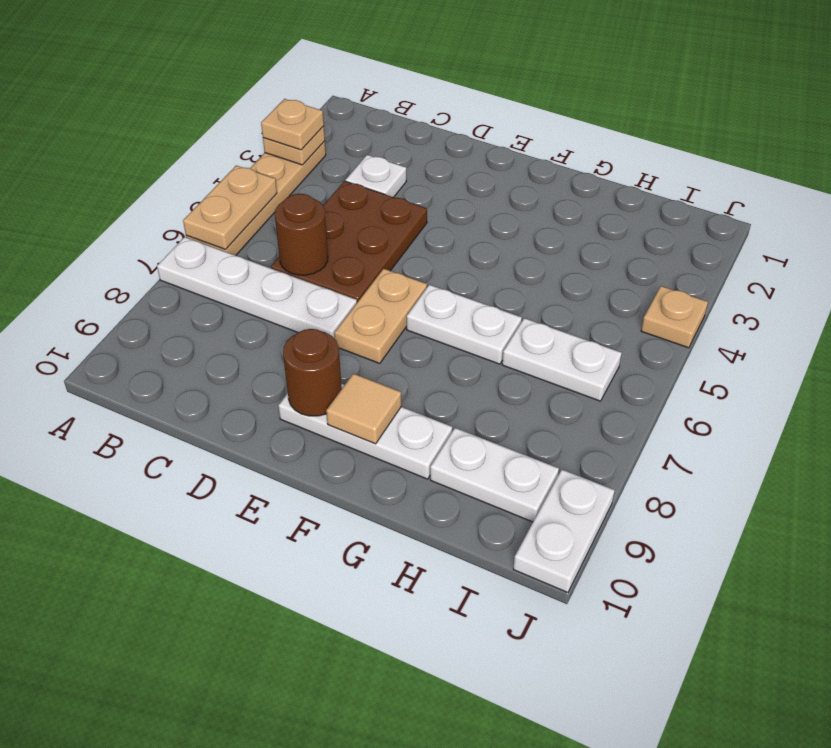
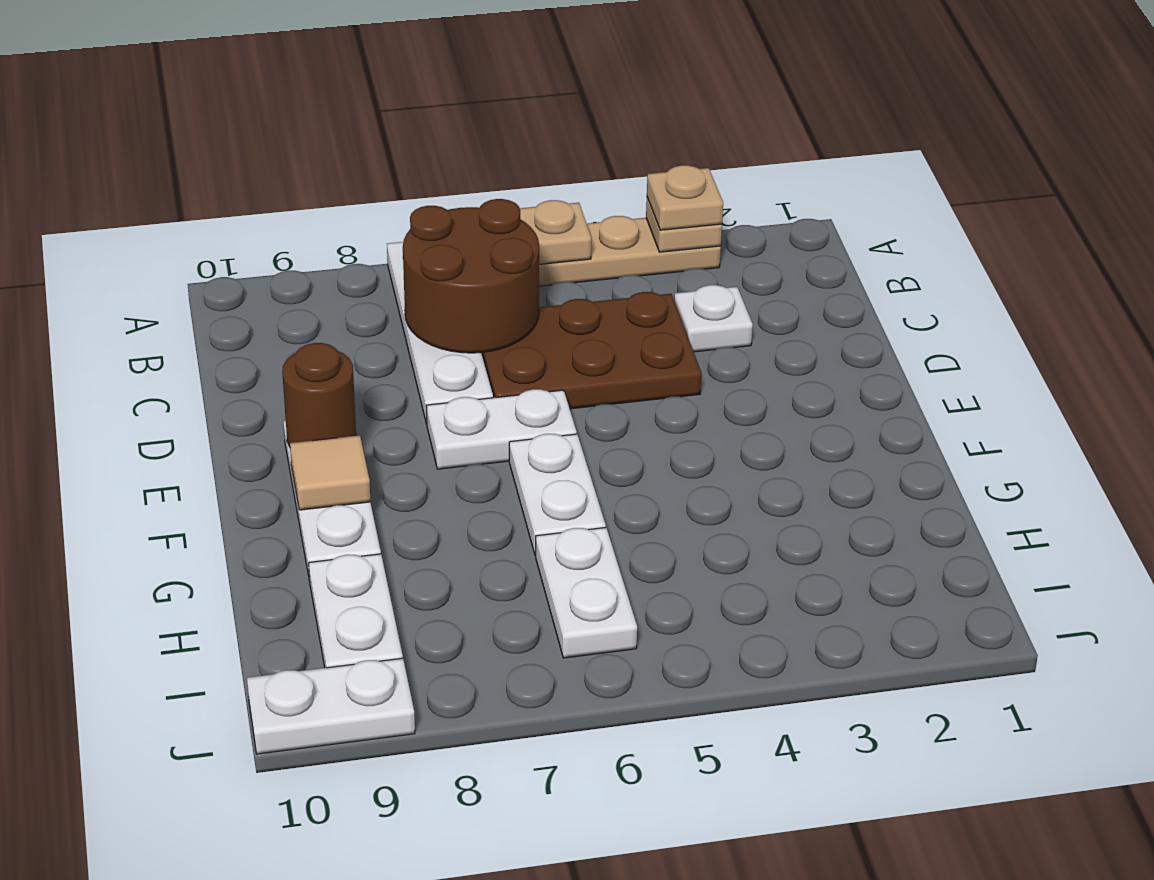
brown round brick C6 level 2 -> brown round brick B6:C7 level 2
tan plate E6:E7 level 1 -> white plate E6:E7 level 1
tan plate J4 level 1 -> none

